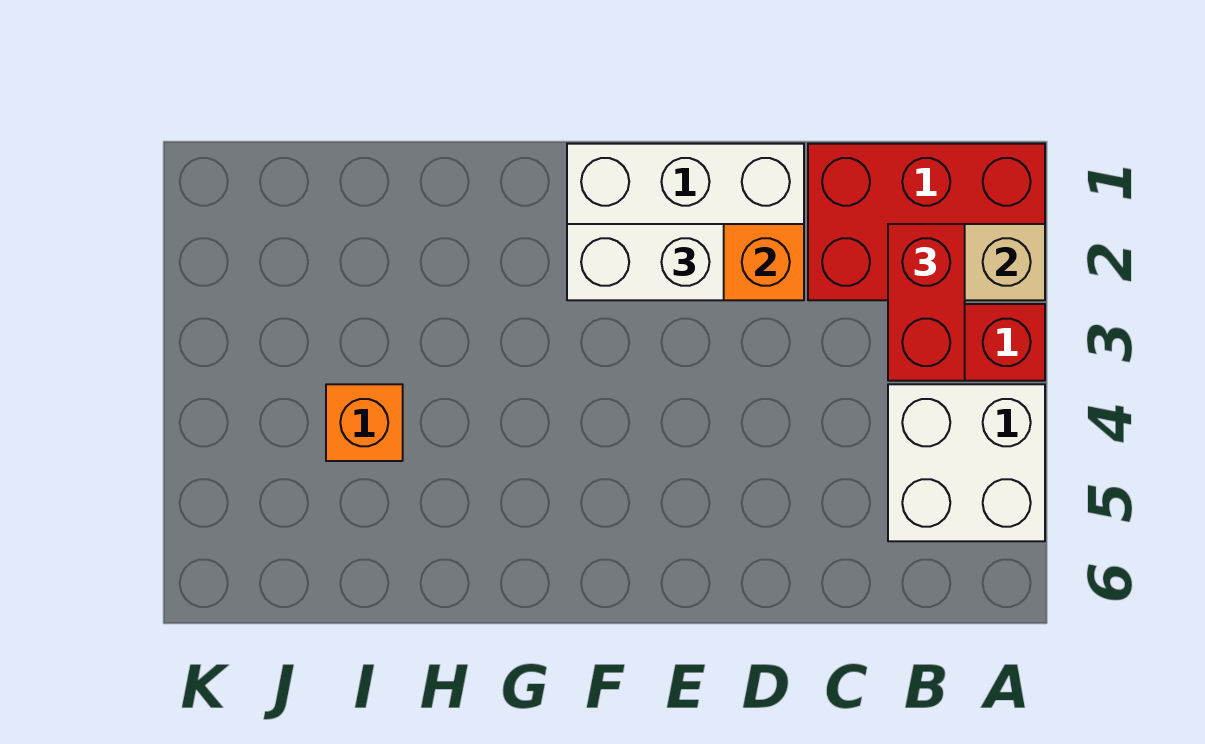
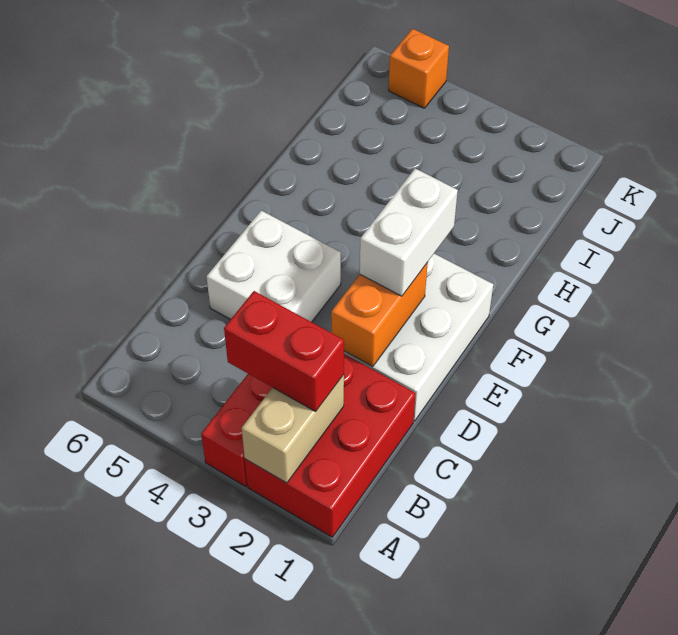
white brick A4:B5 level 1 -> white brick D4:E5 level 1
orange brick I4 level 1 -> orange brick K5 level 1

